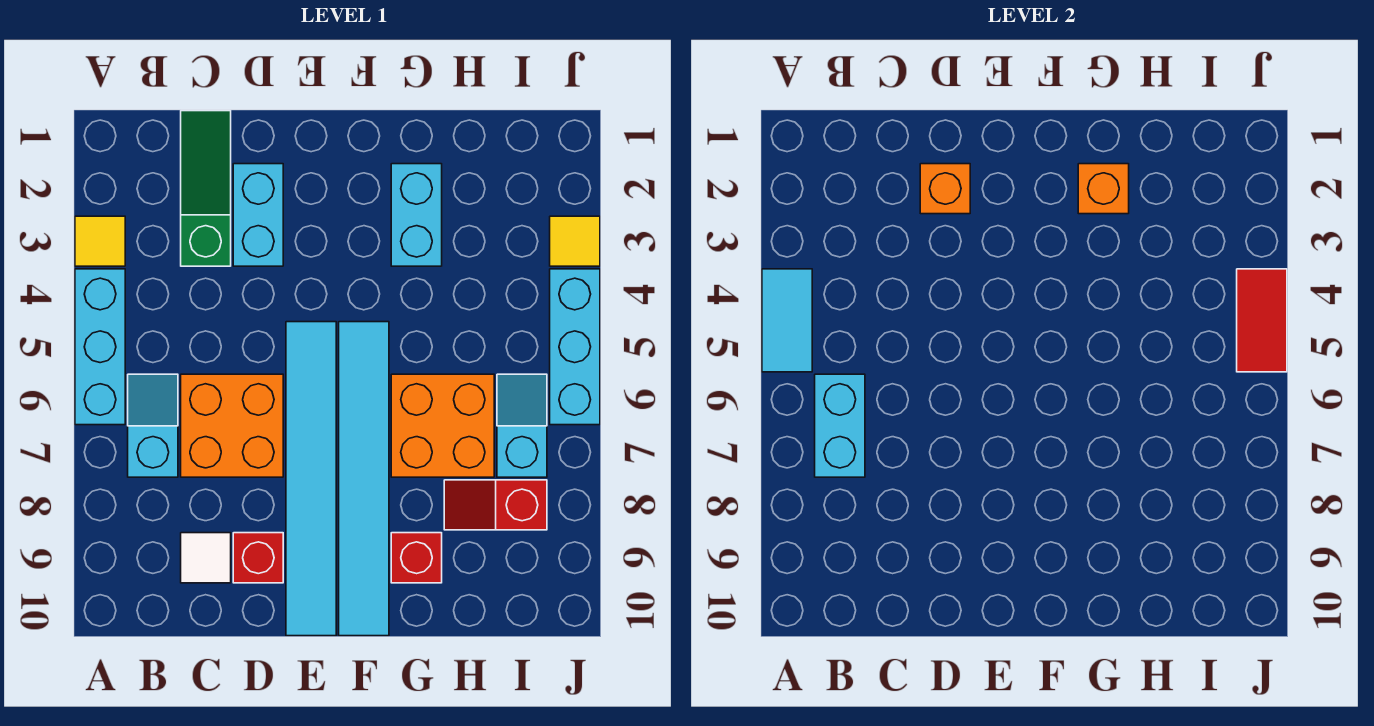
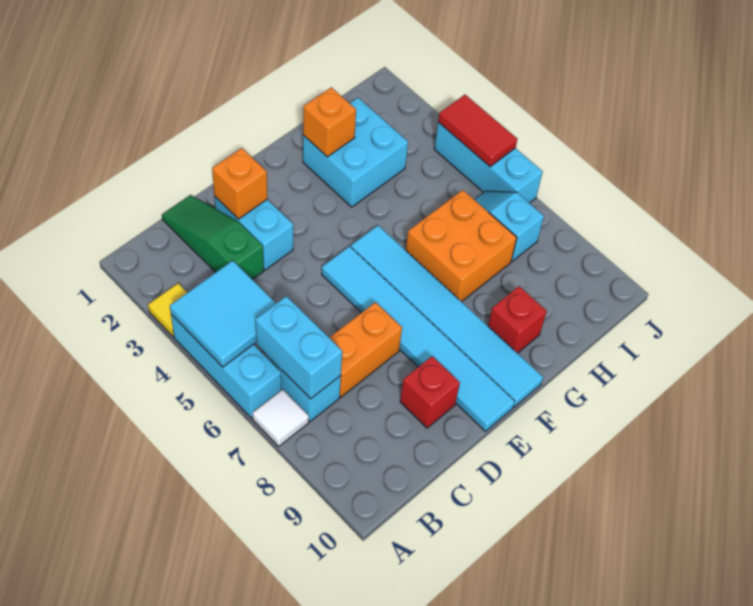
cyan tile A4:A5 level 2 -> cyan tile A4:B5 level 2
orange brick C6:D7 level 1 -> orange brick C7:D7 level 1
white tile C9 level 1 -> white tile A7 level 1
cyan brick G2:G3 level 1 -> cyan brick G2:H3 level 1
red slope H8:I8 level 1 top I -> none
yellow tile J3 level 1 -> none

